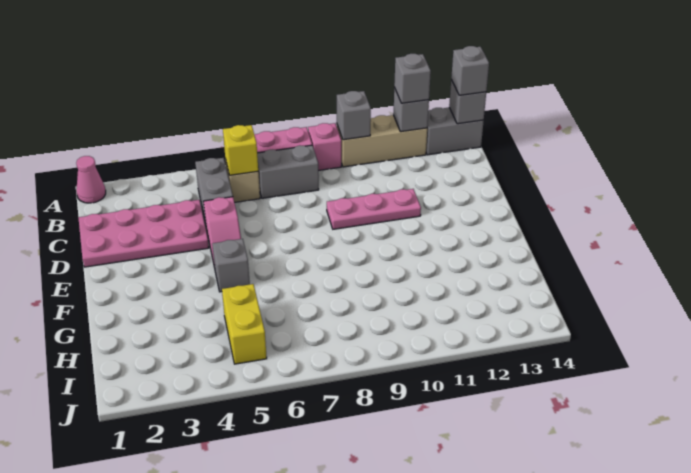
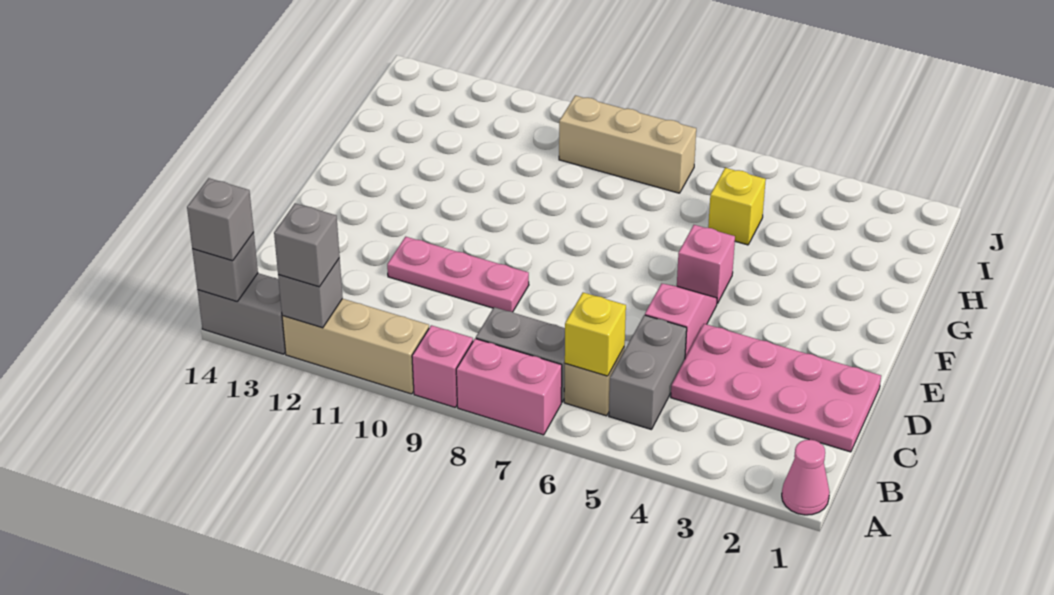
grey brick A10 level 2 -> none
grey brick F5 level 1 -> pink brick F5 level 1
yellow brick H5:I5 level 1 -> yellow brick H5 level 1
none -> tan brick I7:I9 level 1

